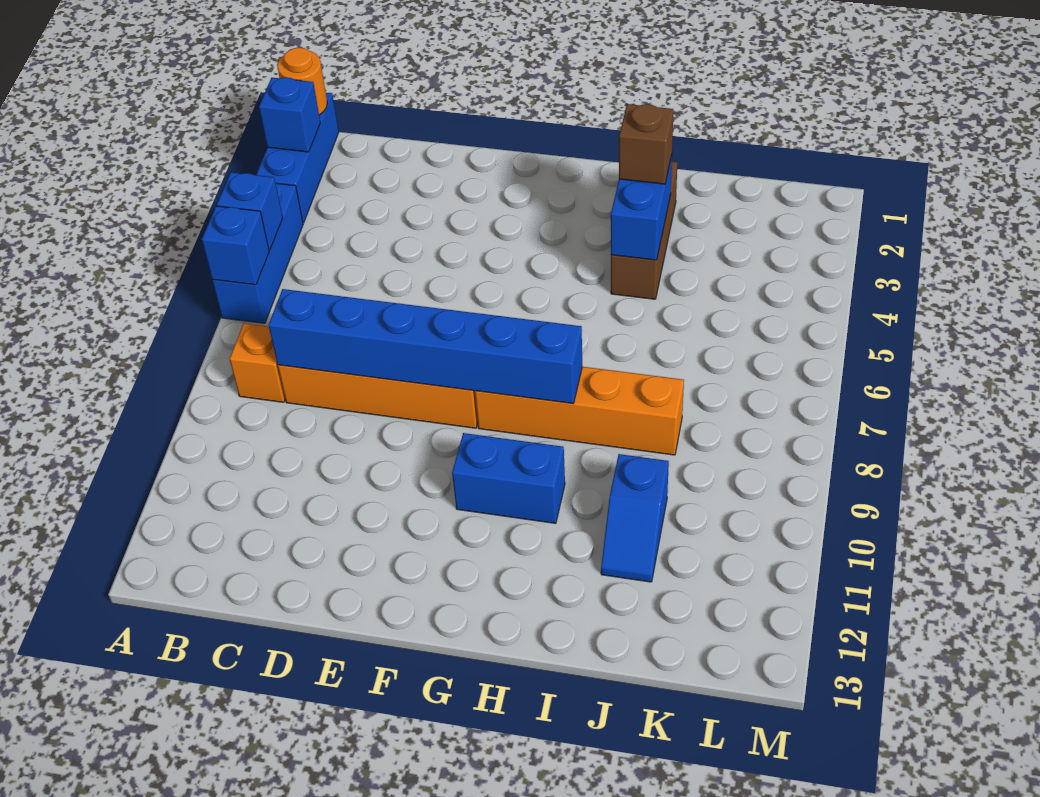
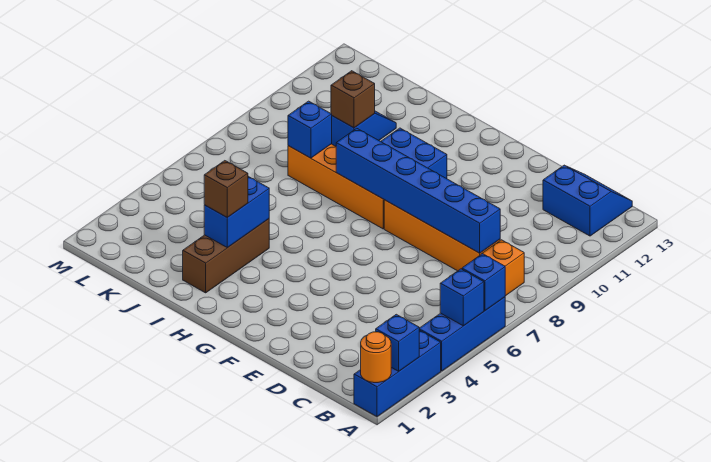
none -> blue slope B12:C13 level 1 top 12
none -> blue brick J8 level 2
none -> brown brick J10 level 2

